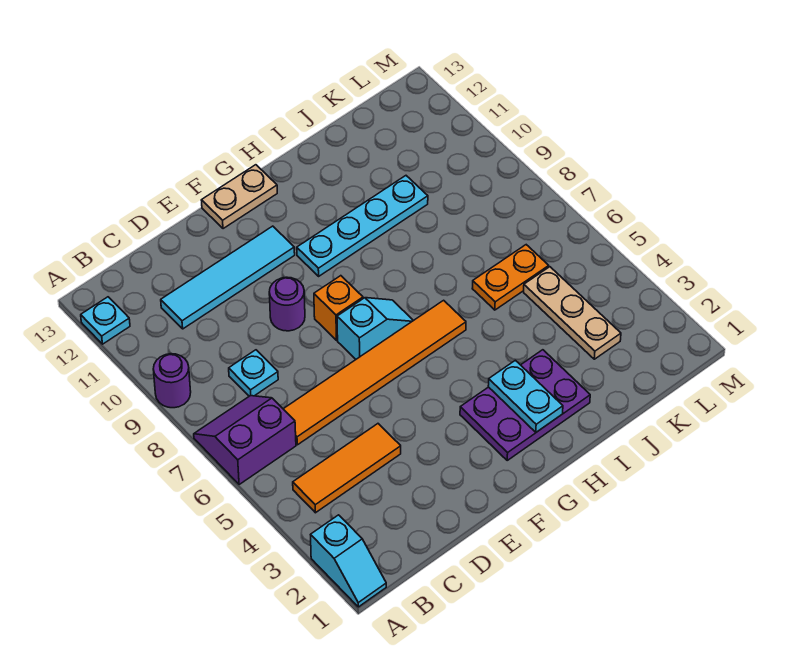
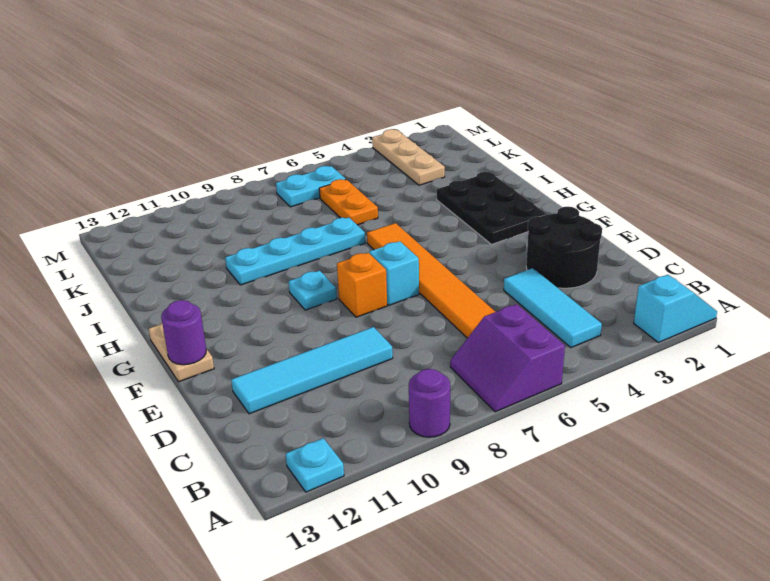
orange tile B4:D4 level 1 -> cyan tile B4:D4 level 1
cyan plate C8 level 1 -> cyan plate G9 level 1
cyan tile C11:F11 level 1 -> cyan tile D9:D12 level 1
none -> black round brick D2:E3 level 1
purple round brick E9 level 1 -> purple round brick F13 level 2
purple plate G2:I3 level 1 -> black plate G2:I3 level 1
cyan plate G10:J10 level 1 -> cyan plate I7:I10 level 1
cyan plate H2:H3 level 2 -> cyan plate L6:L7 level 1
tan plate K3:K5 level 1 -> tan plate K3:M3 level 1

